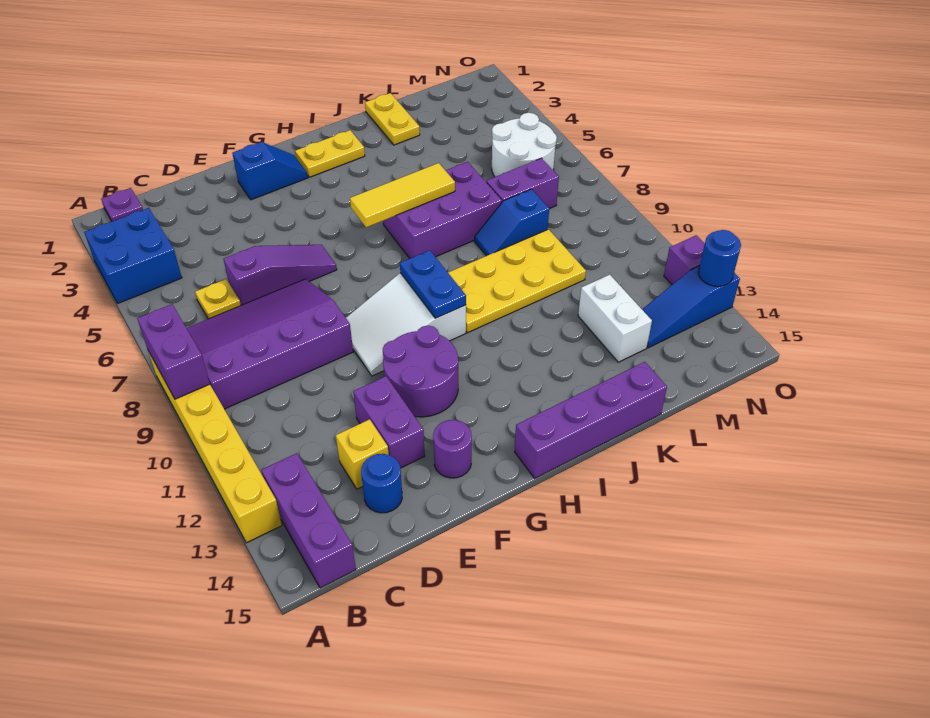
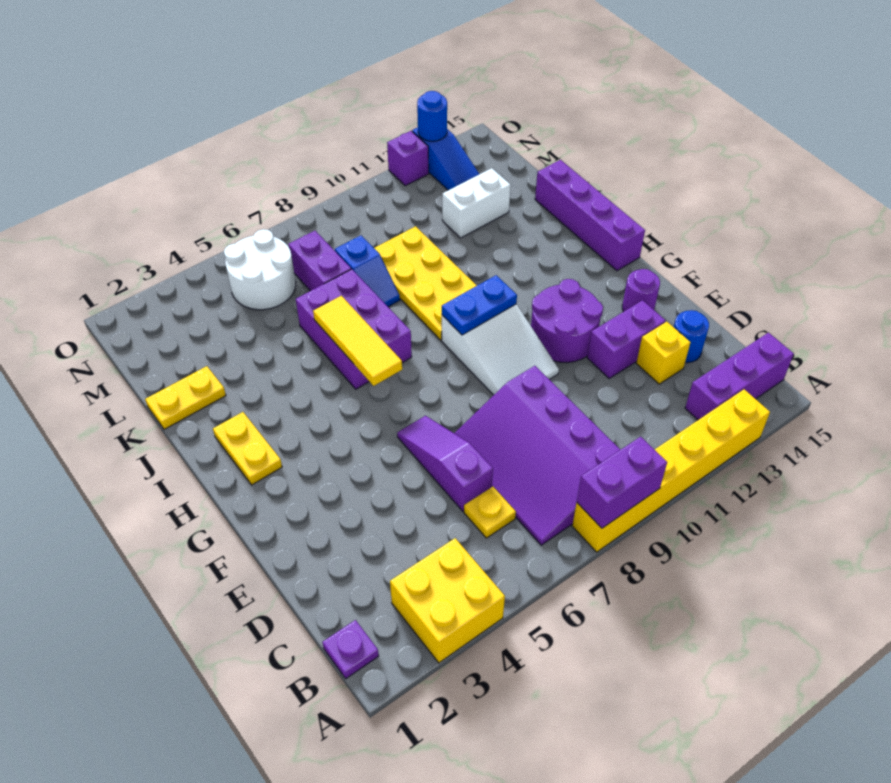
blue brick A3:B4 level 1 -> yellow brick A3:B4 level 1
blue slope F2:G2 level 1 top F -> none

